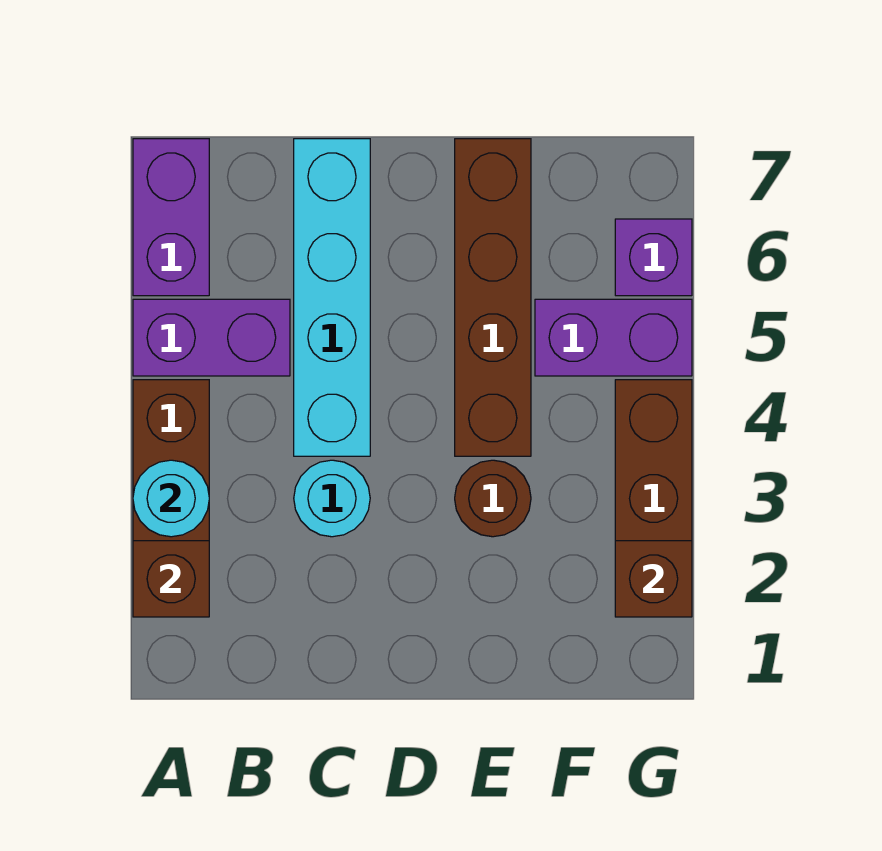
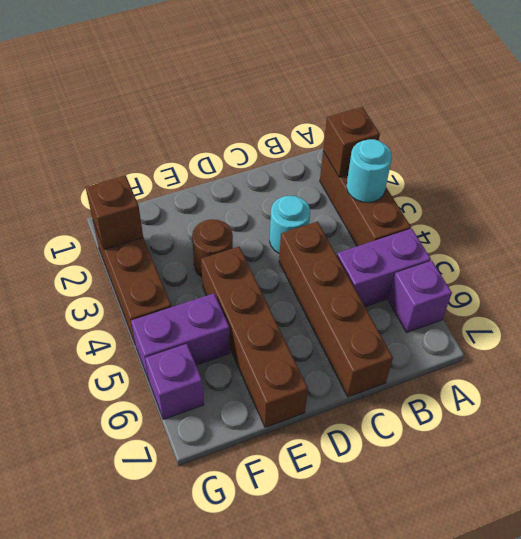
purple brick A6:A7 level 1 -> purple brick A6 level 1
cyan brick C4:C7 level 1 -> brown brick C4:C7 level 1

